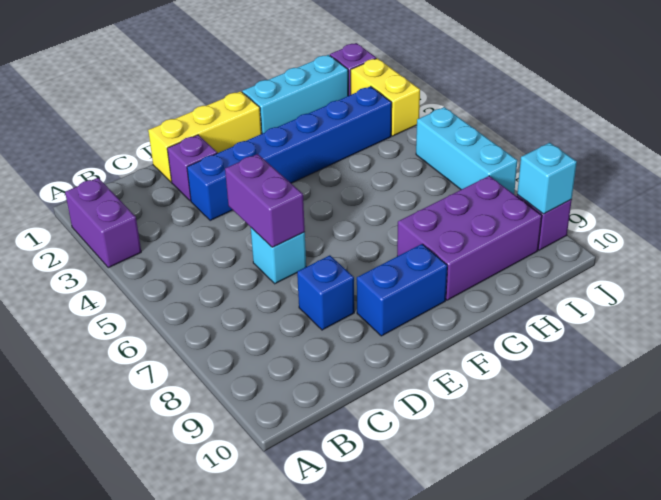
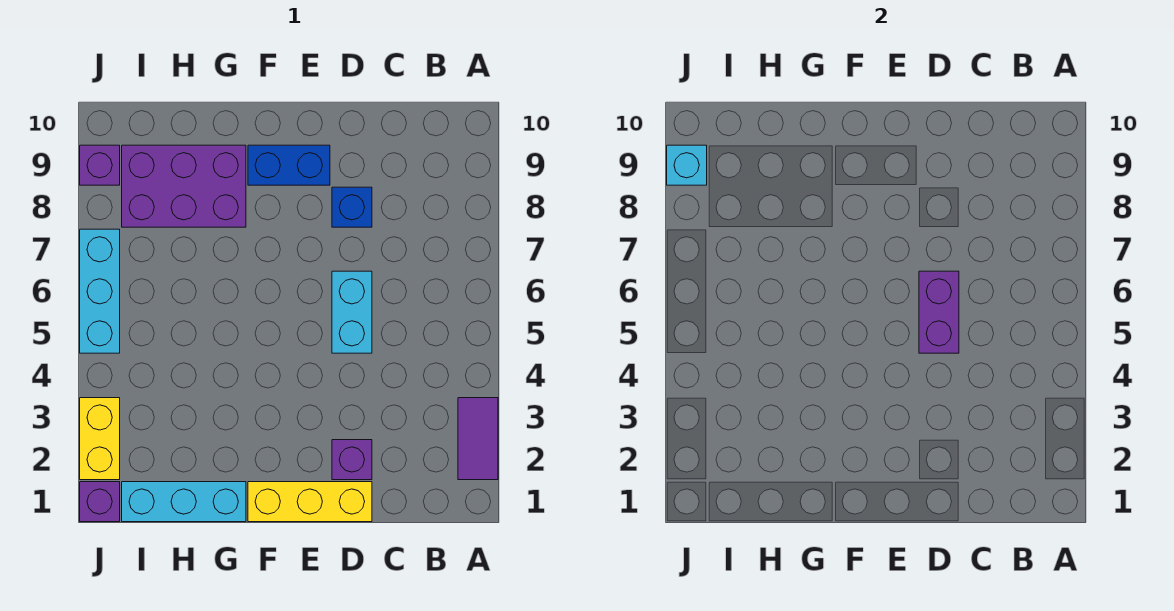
purple brick A2:A3 level 1 -> purple tile A2:A3 level 1
blue brick D3:I3 level 1 -> none
cyan brick D6 level 1 -> cyan brick D5:D6 level 1

